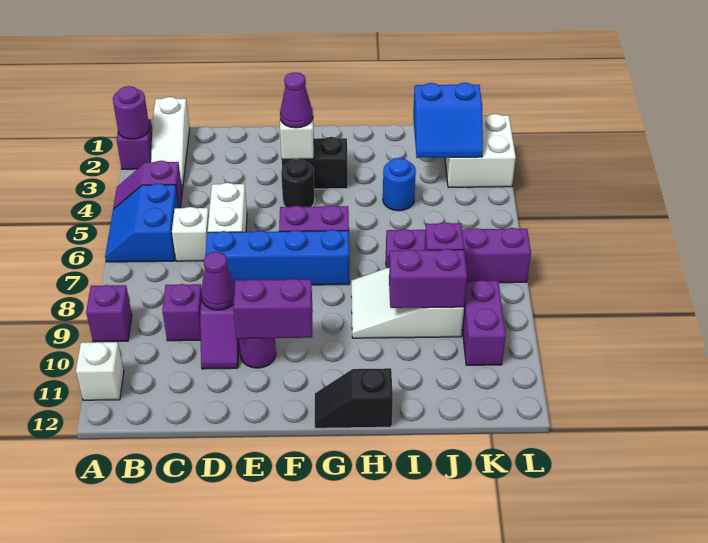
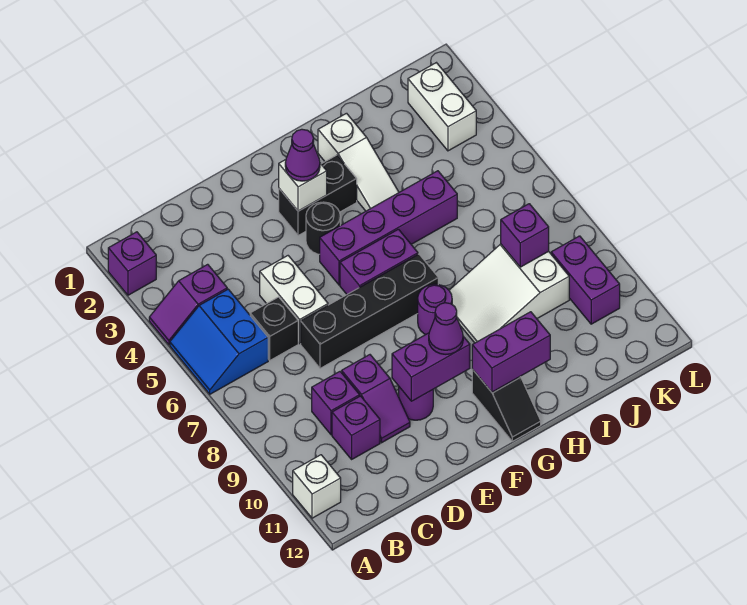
purple round brick A2 level 2 -> purple round brick G8 level 1
purple brick A9 level 1 -> purple brick C10 level 1
white slope B1:B3 level 1 top 1 -> white slope H2:H4 level 1 top 2
white brick C6 level 1 -> black brick C6 level 1
blue brick D7:G7 level 1 -> black brick D7:G7 level 1
purple cone D9 level 2 -> purple cone F10 level 3
black slope G12:H12 level 1 top H -> black slope G11:G12 level 1 top 11
blue round brick I4 level 1 -> none
purple brick I7:L7 level 1 -> purple brick F5:I5 level 1
purple brick I9:J9 level 2 -> purple brick G11:H11 level 2
blue slope J2:K3 level 2 top 2 -> none
white brick K2:L3 level 1 -> white brick K2:K3 level 1

